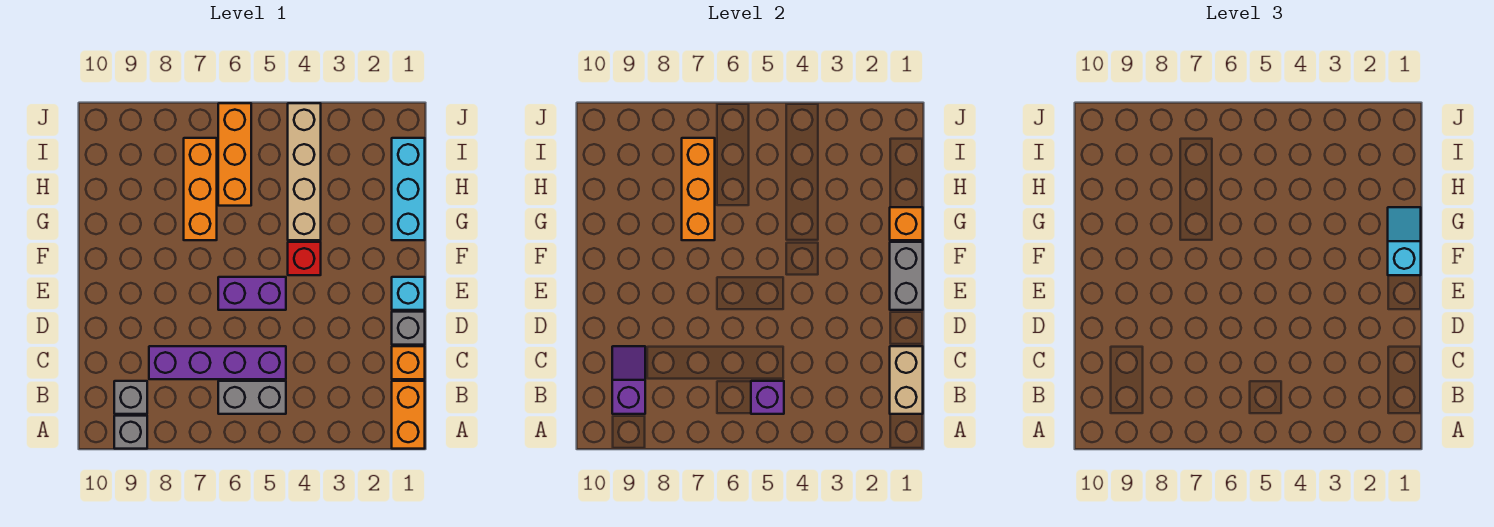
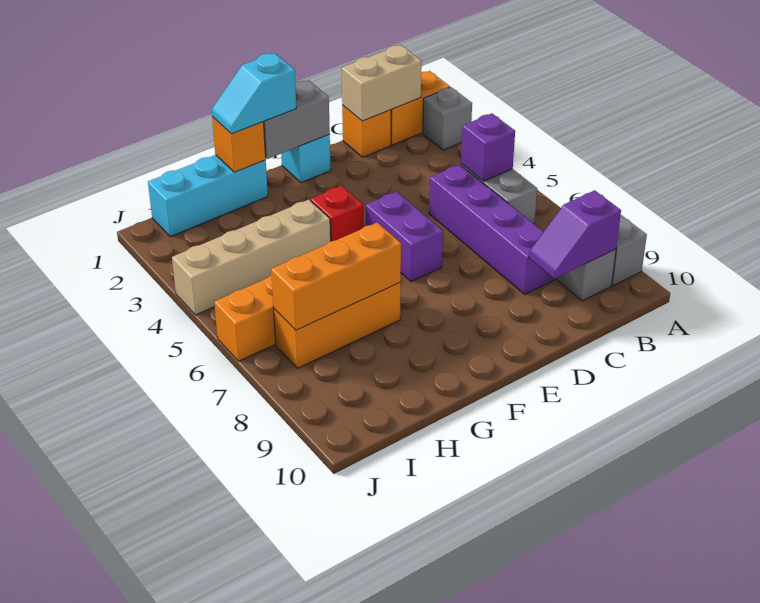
grey brick D1 level 1 -> grey brick A2 level 1

